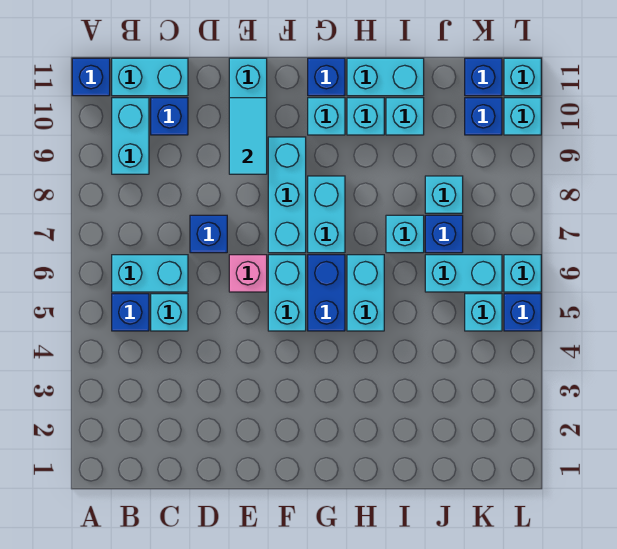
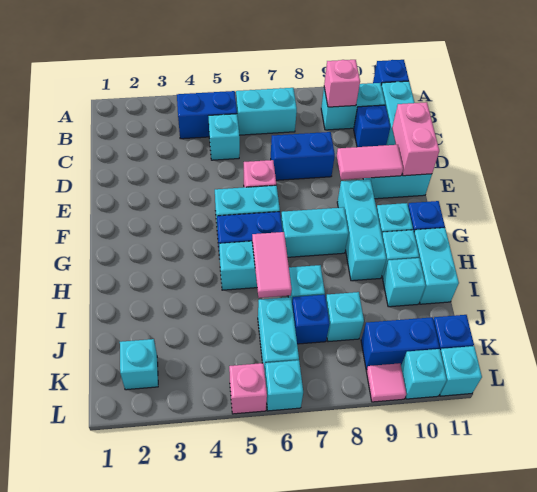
blue brick B5 level 1 -> blue brick B4:B5 level 1
cyan brick B6:C6 level 1 -> cyan brick B6:B7 level 1
none -> pink brick B9 level 2
blue brick D7 level 1 -> blue brick D7:D8 level 1
none -> pink brick D11:E11 level 2
cyan tile E9:E10 level 2 -> pink tile E9:E10 level 2
cyan brick F7:F9 level 1 -> cyan brick F9:H9 level 1
none -> pink tile H6:I6 level 2
cyan brick K5 level 1 -> cyan brick K2 level 1
blue brick K10 level 1 -> blue brick K9:K10 level 1
blue brick L5 level 1 -> pink brick L5 level 1
none -> pink tile L9 level 1

